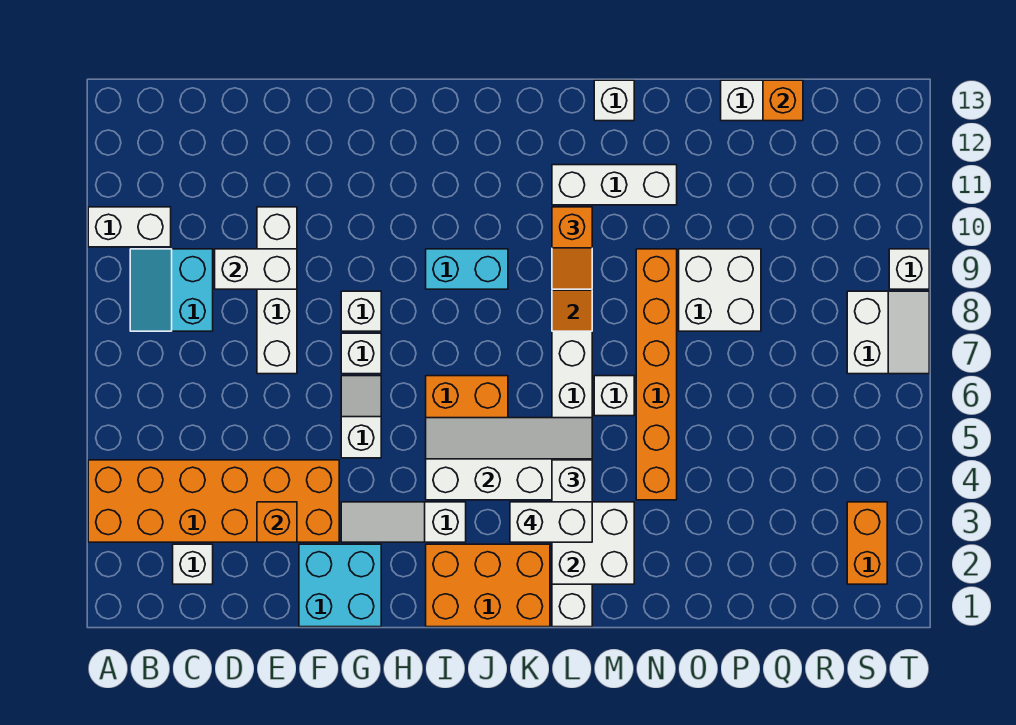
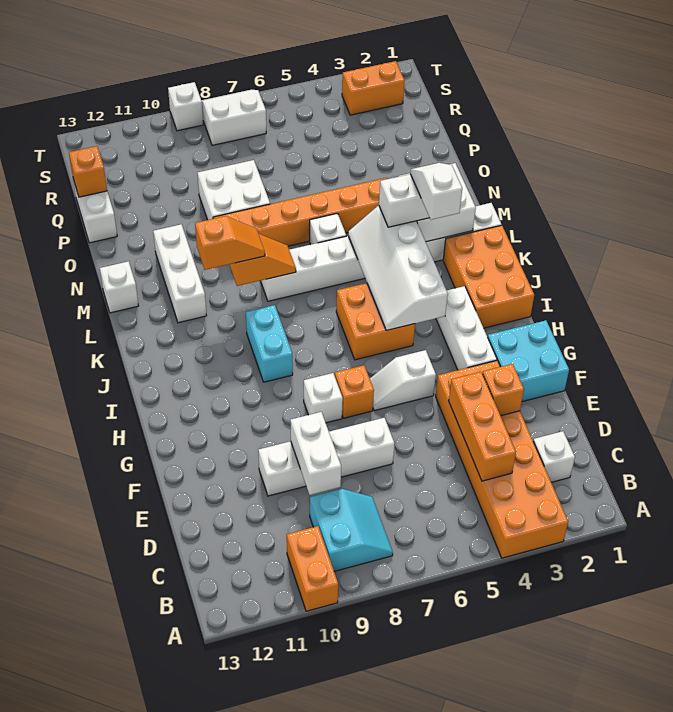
white brick A10:B10 level 1 -> orange brick A10:B10 level 1
cyan slope B8:C9 level 1 top C -> cyan slope B8:C9 level 1 top 9
none -> orange brick C4:E4 level 2
white slope G3:I3 level 1 top I -> white brick G3:I3 level 1
white brick G7 level 1 -> orange brick G7 level 1
white brick K3:L3 level 4 -> white slope K3:L3 level 4 top K

